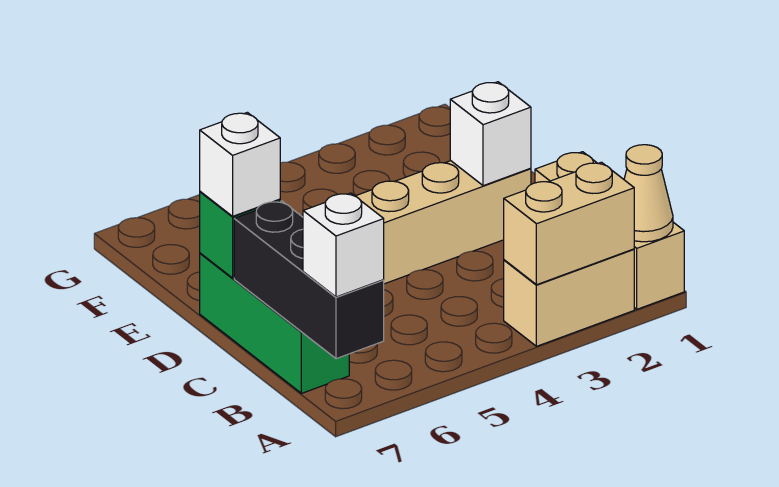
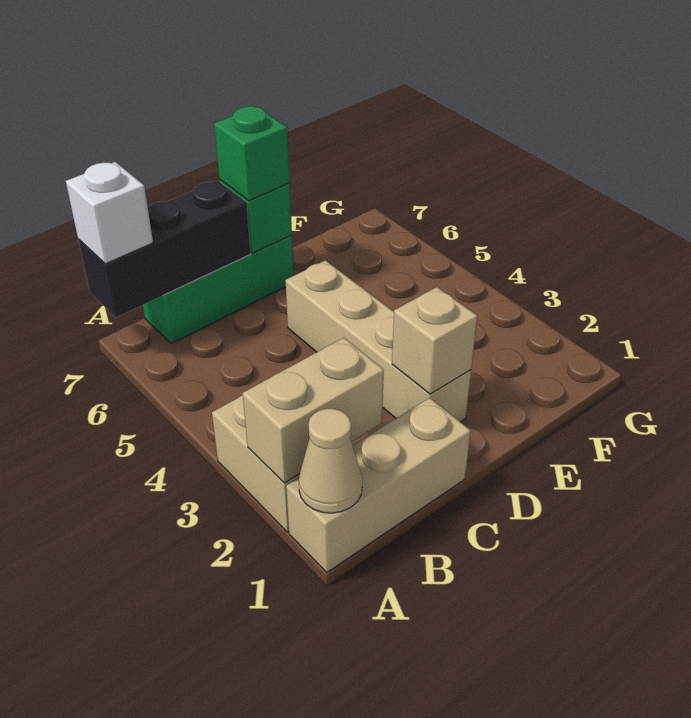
tan brick A2:A3 level 2 -> tan brick A2:B2 level 2
white brick D2 level 2 -> tan brick D2 level 2
white brick D7 level 3 -> green brick D7 level 3

